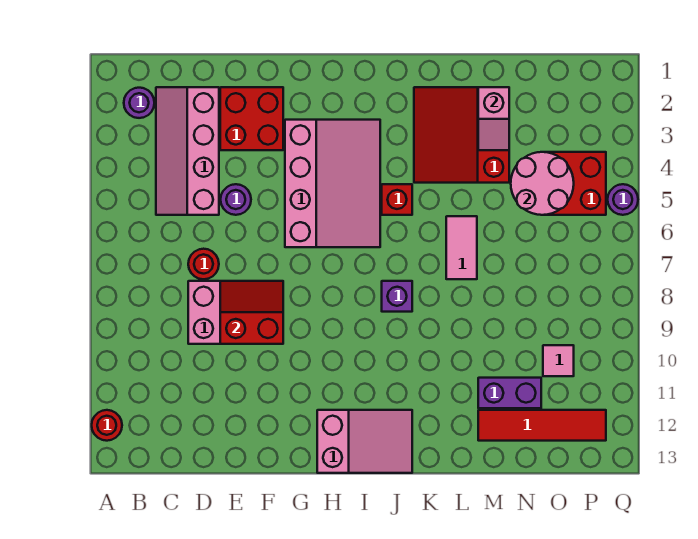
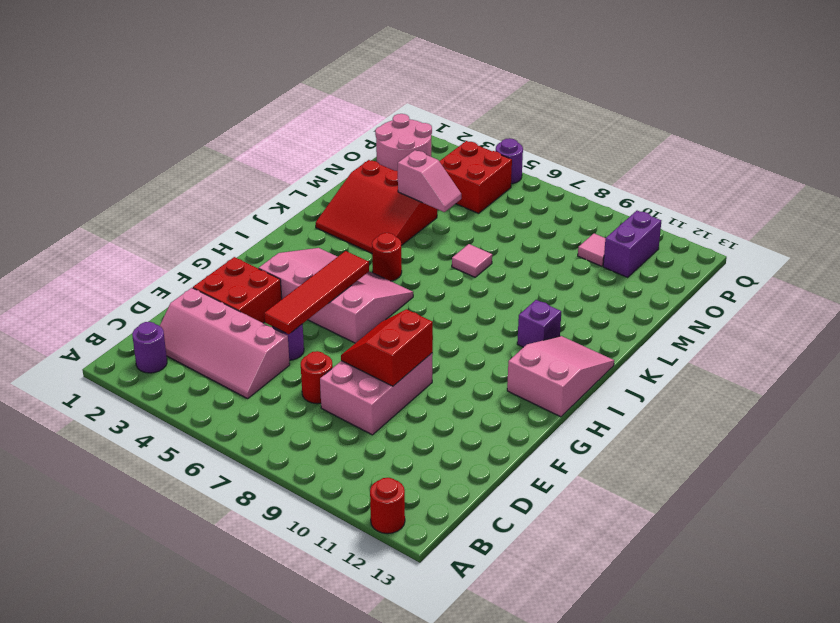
red brick J5 level 1 -> red round brick J5 level 1
purple brick J8 level 1 -> purple brick J11 level 1
pink tile L6:L7 level 1 -> pink tile L7 level 1
pink slope M2:M3 level 2 top 2 -> pink slope M4:M5 level 2 top 4
purple brick M11:N11 level 1 -> purple brick O11:P11 level 1
red tile M12:P12 level 1 -> red tile E5:H5 level 2
pink round brick N4:O5 level 2 -> pink round brick O1:P2 level 1

